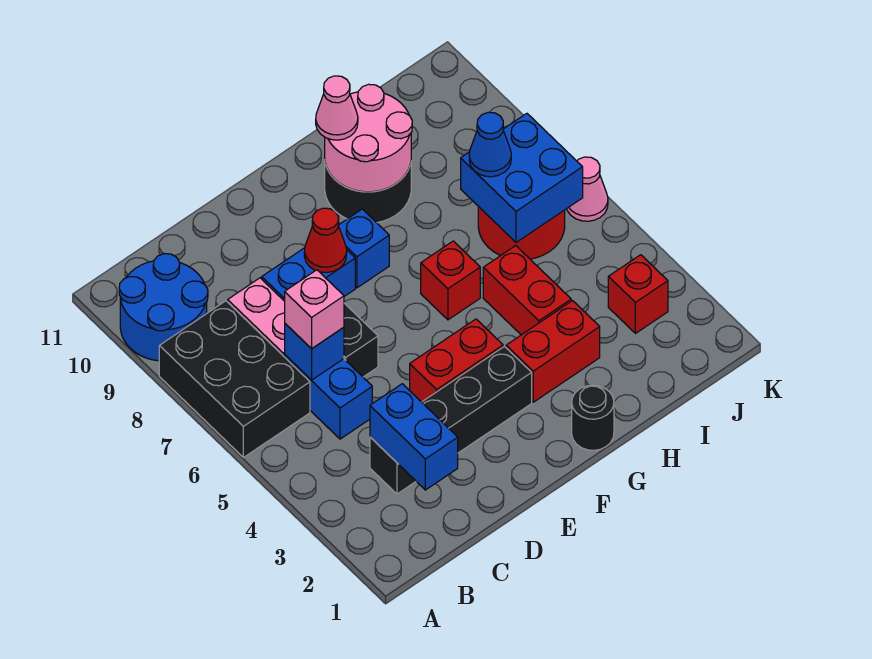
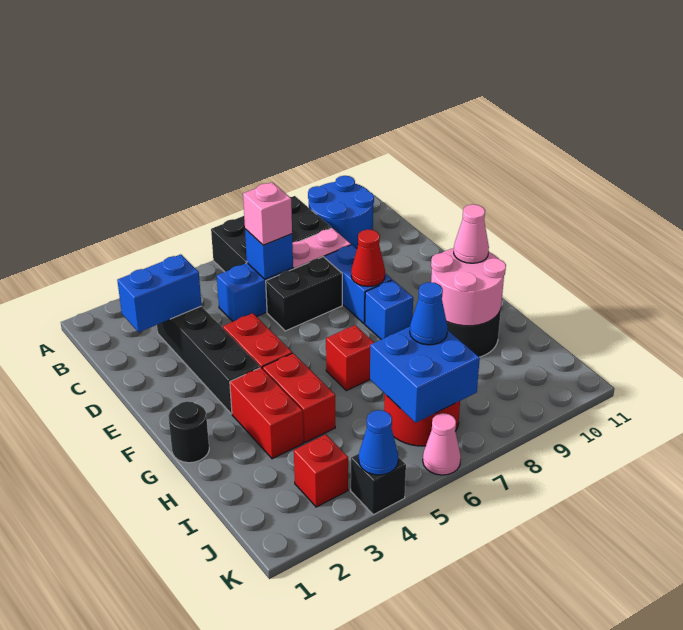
red brick H4:H5 level 1 -> red brick G4:H4 level 1
none -> black brick K4 level 1
none -> blue cone K4 level 2

